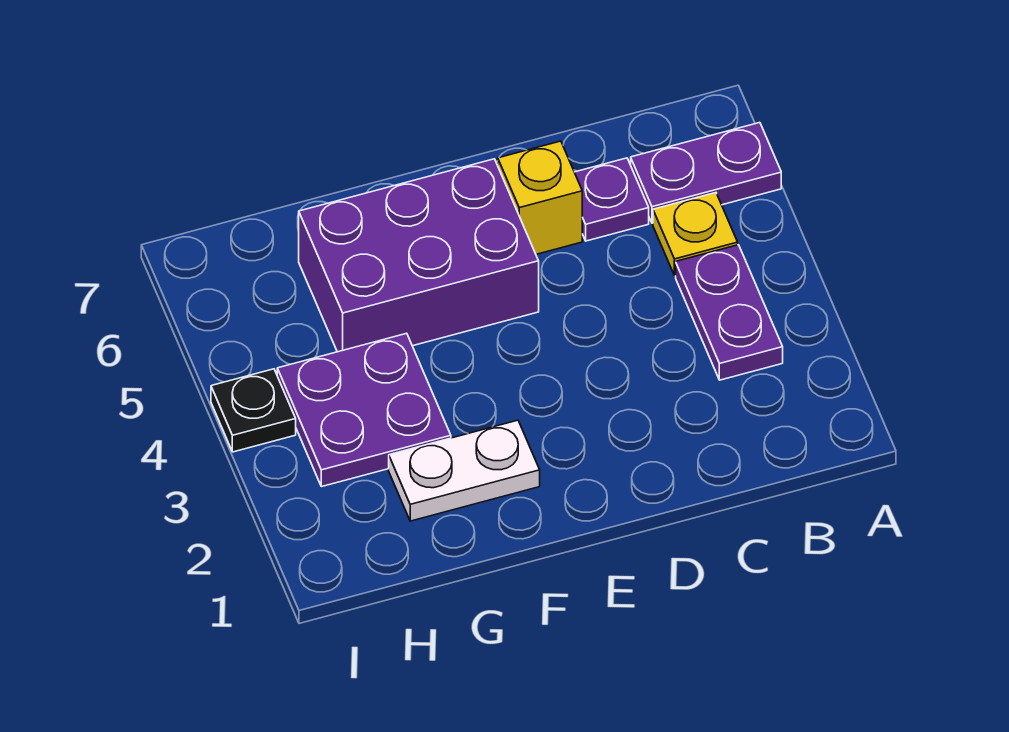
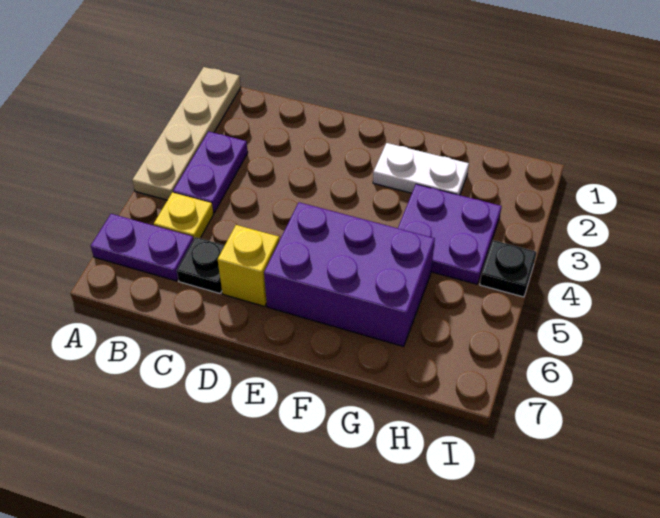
none -> tan plate A1:A4 level 1
purple plate C6 level 1 -> black plate C6 level 1

